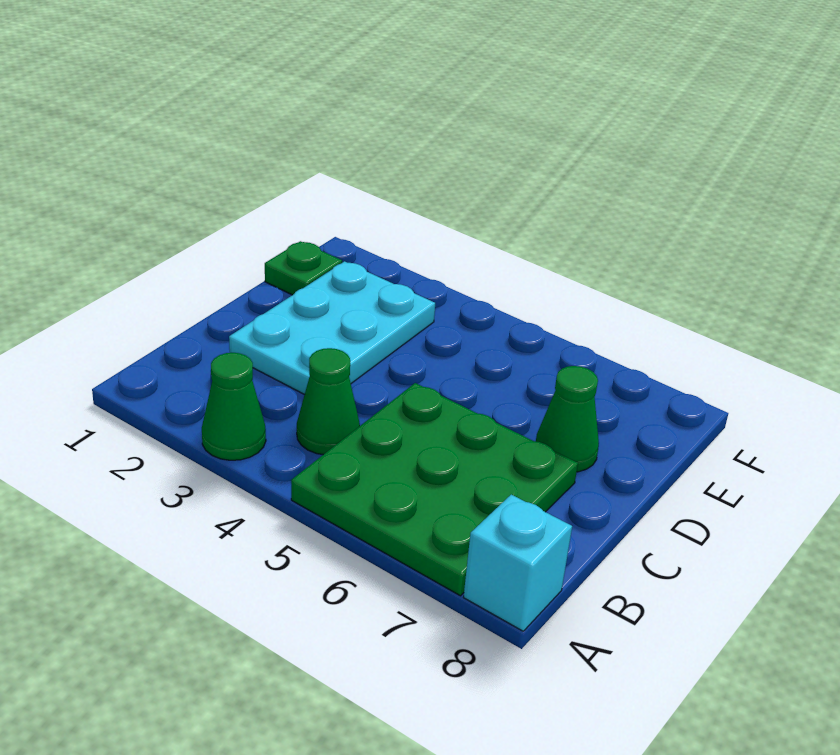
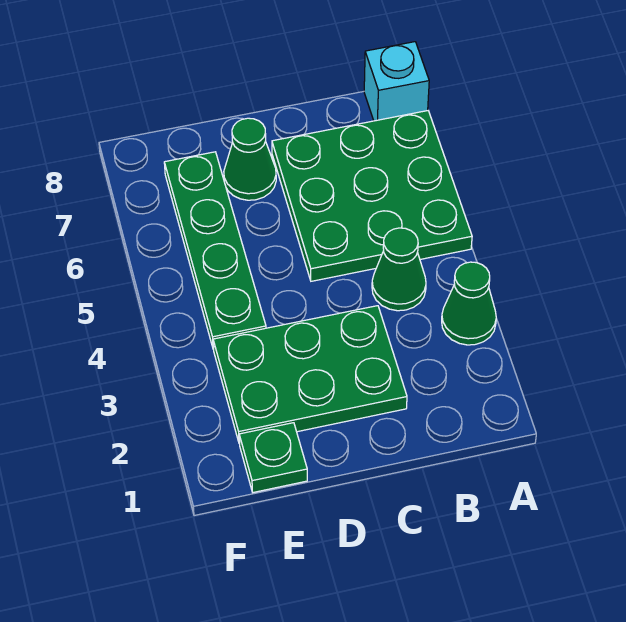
cyan plate C2:E3 level 1 -> green plate C2:E3 level 1
none -> green plate E4:E7 level 1

